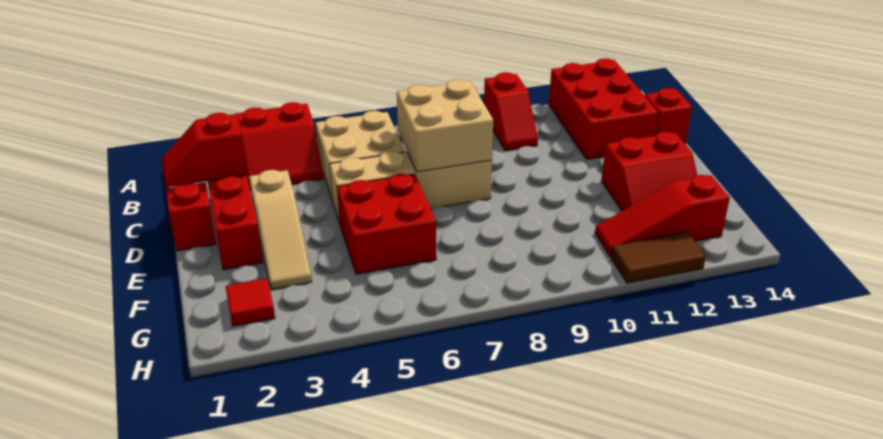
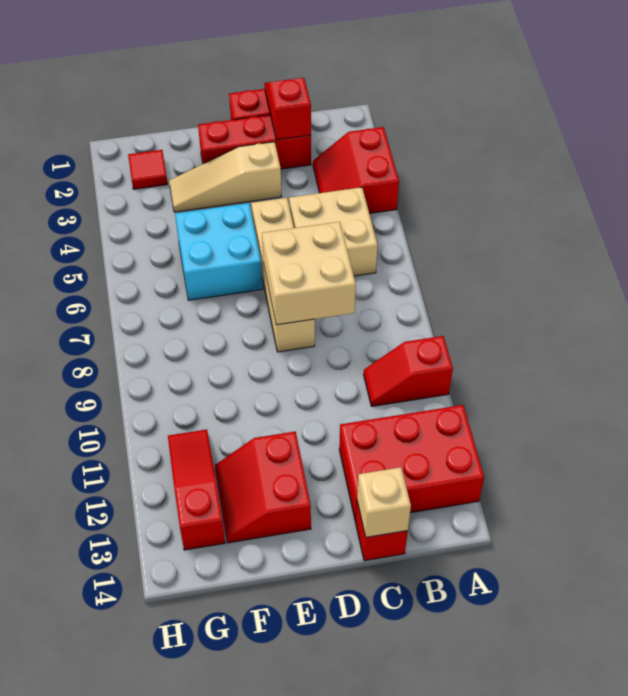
none -> tan brick C14 level 2
red brick E5:F6 level 1 -> cyan brick E5:F6 level 1
brown tile H11:H12 level 1 -> none

